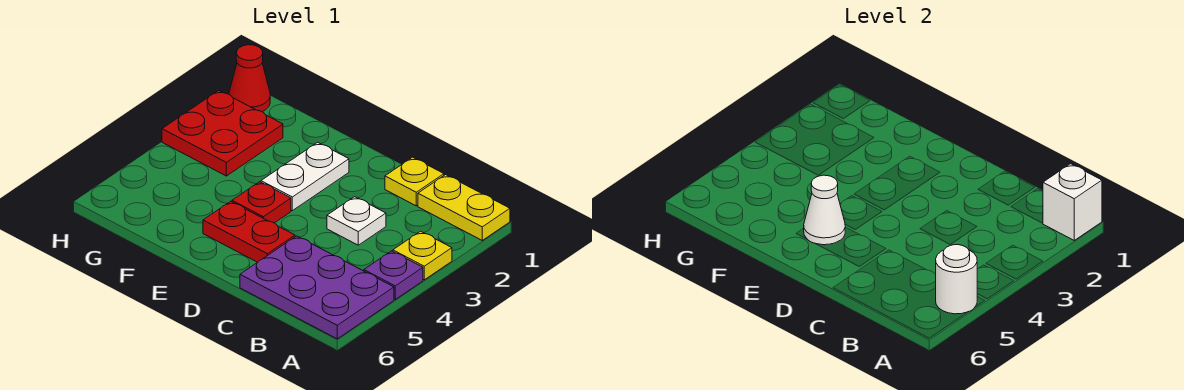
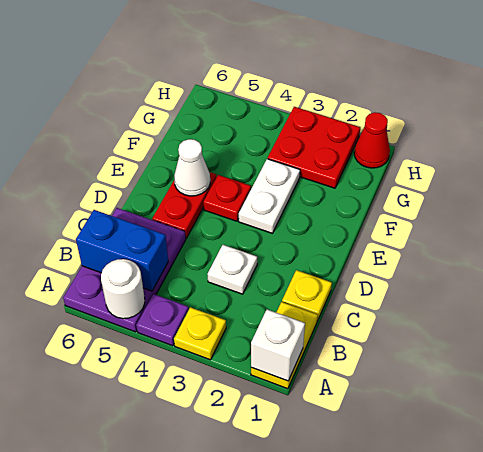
none -> blue brick B5:B6 level 2
white plate E2:E3 level 1 -> white plate E3:F3 level 1

